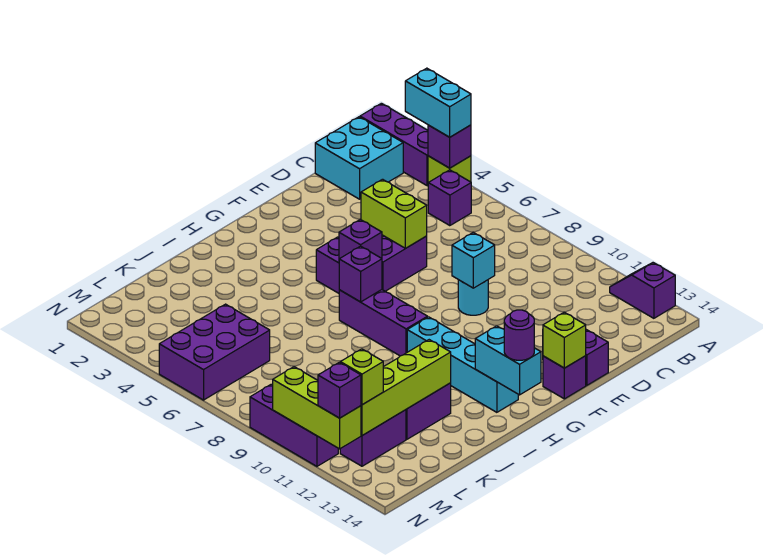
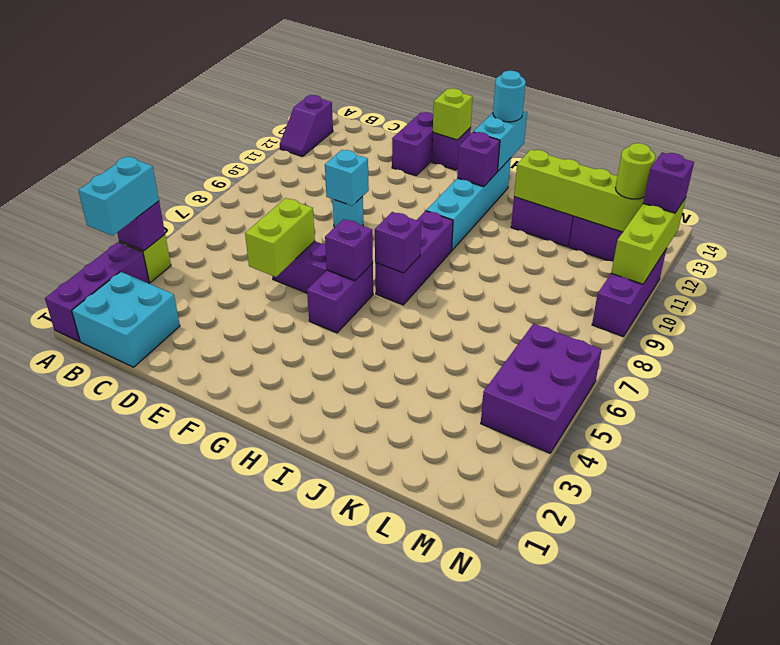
purple brick B5 level 1 -> purple brick H12 level 2
purple round brick H14 level 3 -> cyan round brick H14 level 3
purple brick L5:N6 level 1 -> purple brick M4:N6 level 1
lime brick M12 level 3 -> lime round brick M12 level 3

